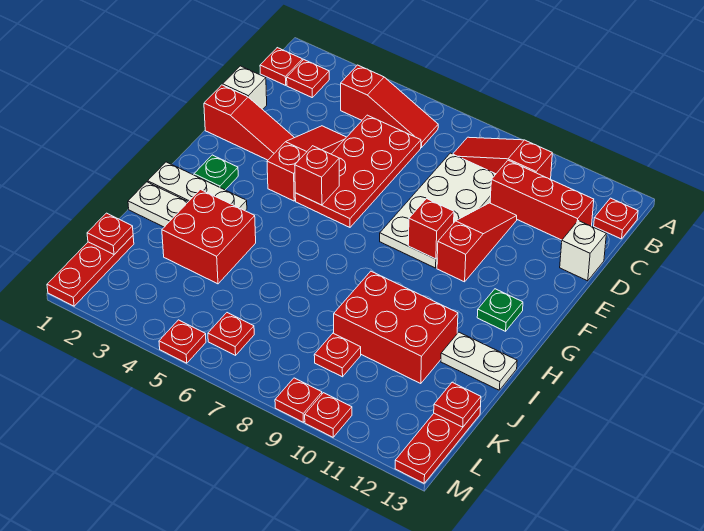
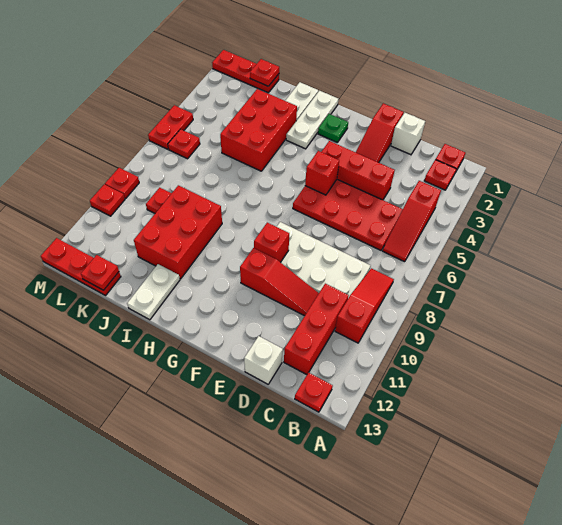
red slope D4:F4 level 1 top F -> red brick D4:F4 level 1
green plate G12 level 1 -> none
red brick I3:J4 level 1 -> red brick I3:J5 level 1
red plate M5 level 1 -> red plate M5:M6 level 1

